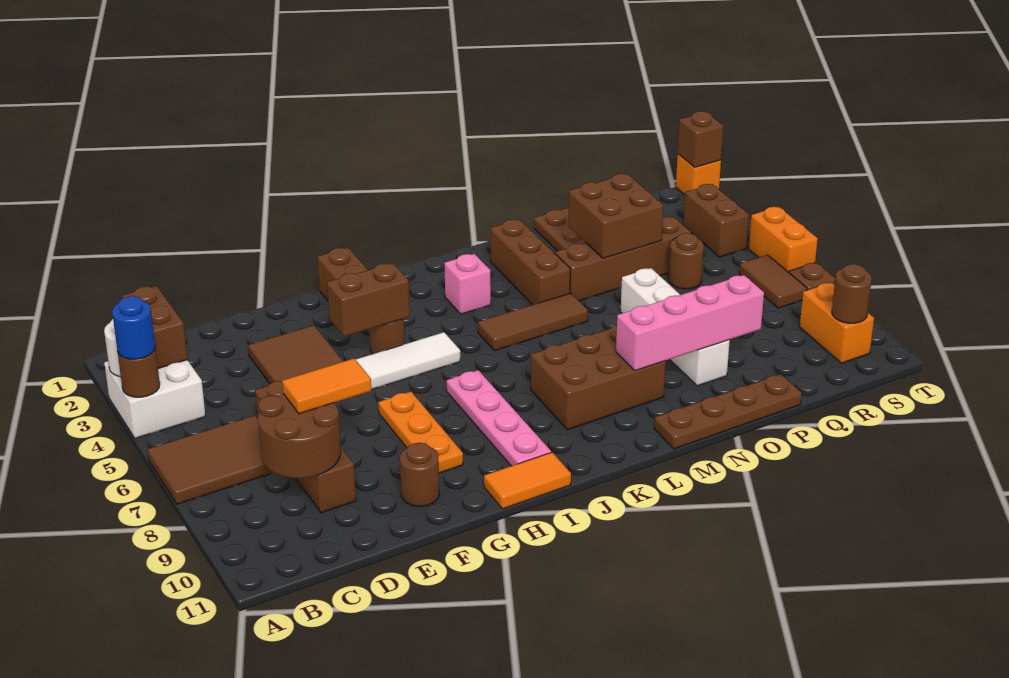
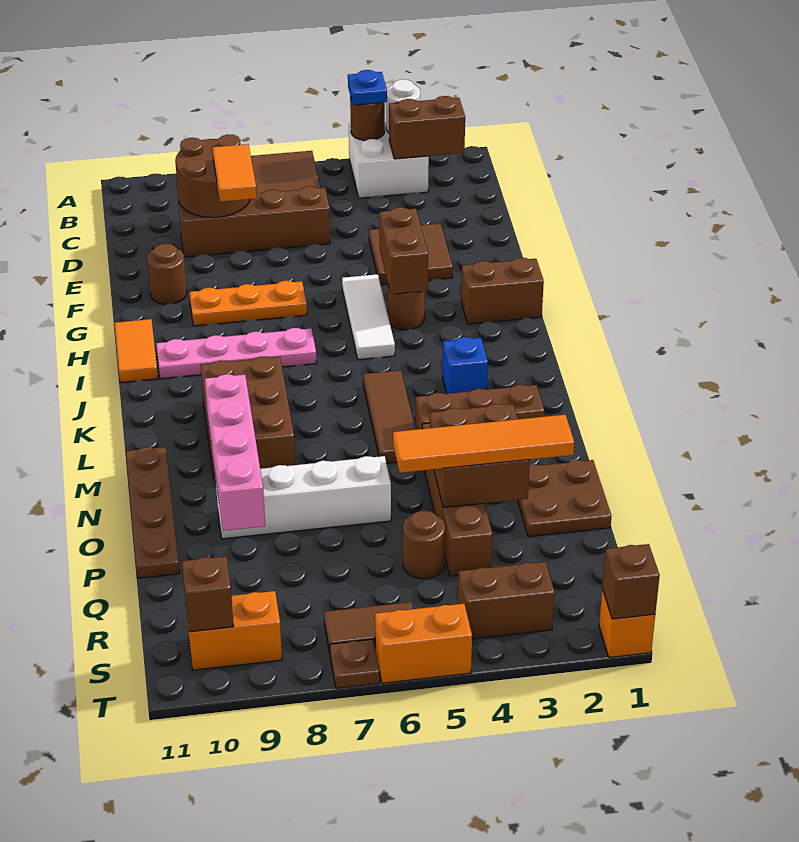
blue round brick A4 level 3 -> blue plate A4 level 3
pink brick K3 level 1 -> blue brick K3 level 1
none -> orange tile P2:P5 level 3
brown round brick S10 level 2 -> brown brick S10 level 2

